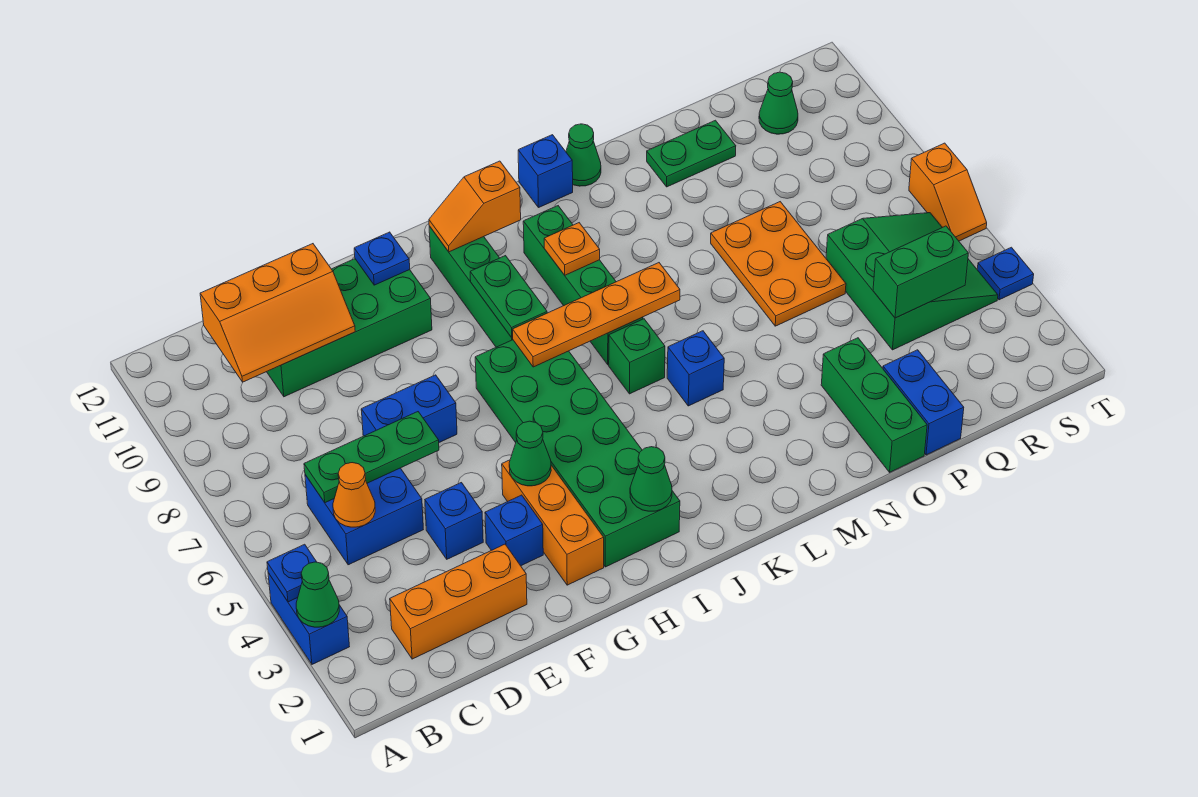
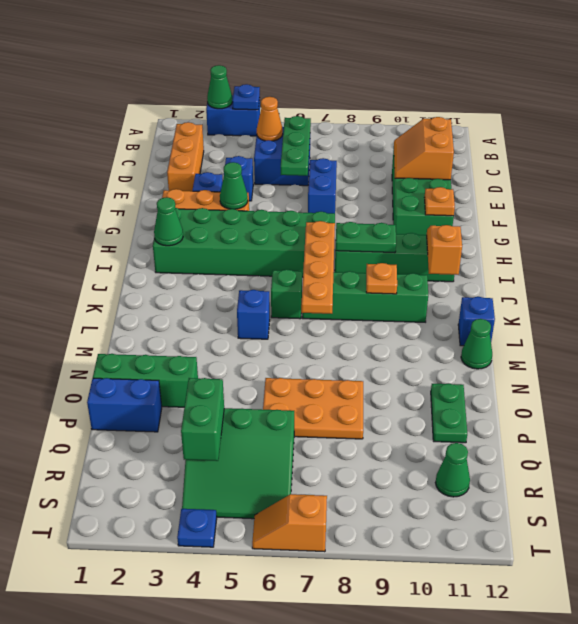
orange slope C10:E11 level 2 top 11 -> orange slope D10:E11 level 2 top 11
blue plate G11 level 2 -> orange plate G11 level 2

